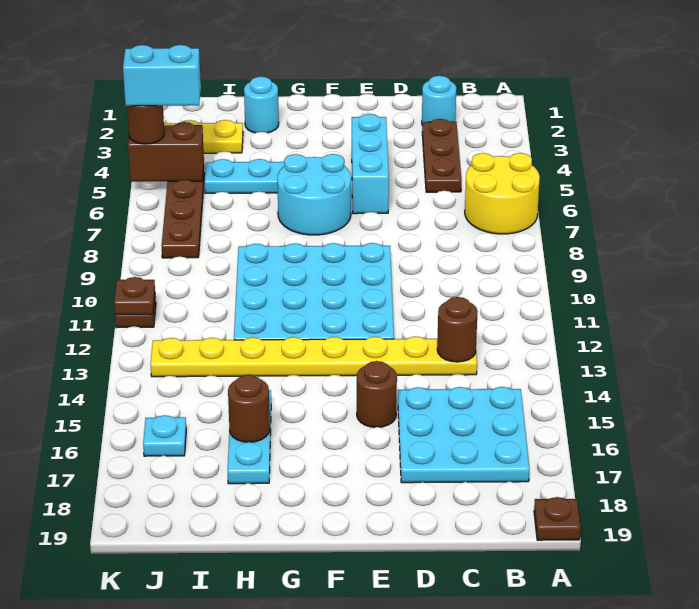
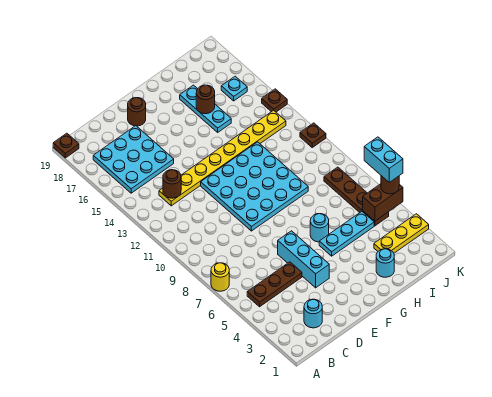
yellow round brick A6:B7 level 1 -> yellow round brick A7 level 1
brown plate C3:C5 level 1 -> brown plate B5:D5 level 1
brown round brick E15 level 1 -> brown round brick E18 level 1
cyan round brick F6:G7 level 1 -> cyan round brick G6 level 1
cyan brick J5:K5 level 4 -> cyan brick K5:K6 level 4
brown plate K11 level 2 -> brown plate K14 level 1

